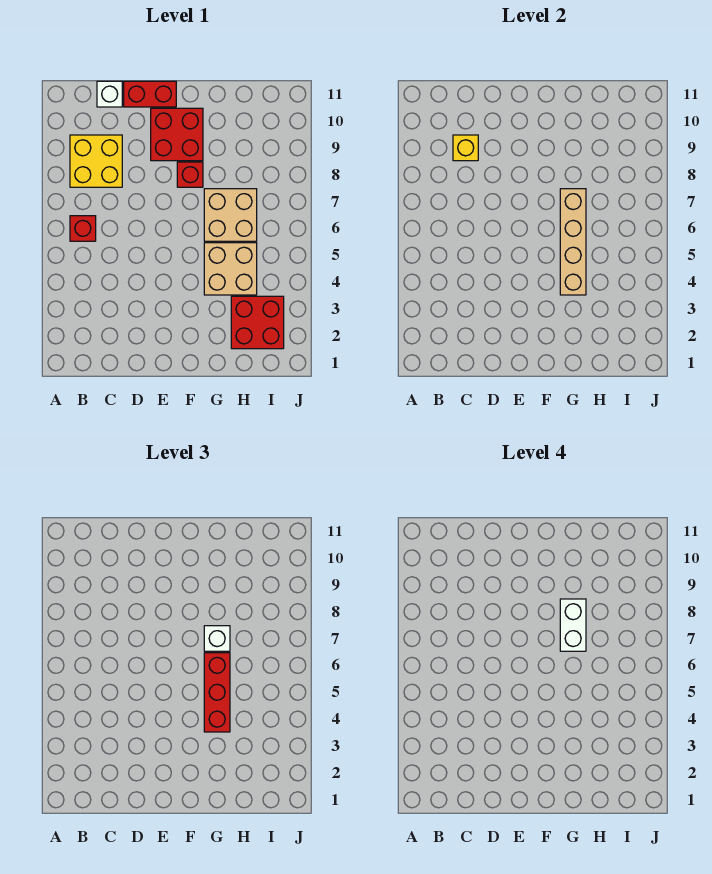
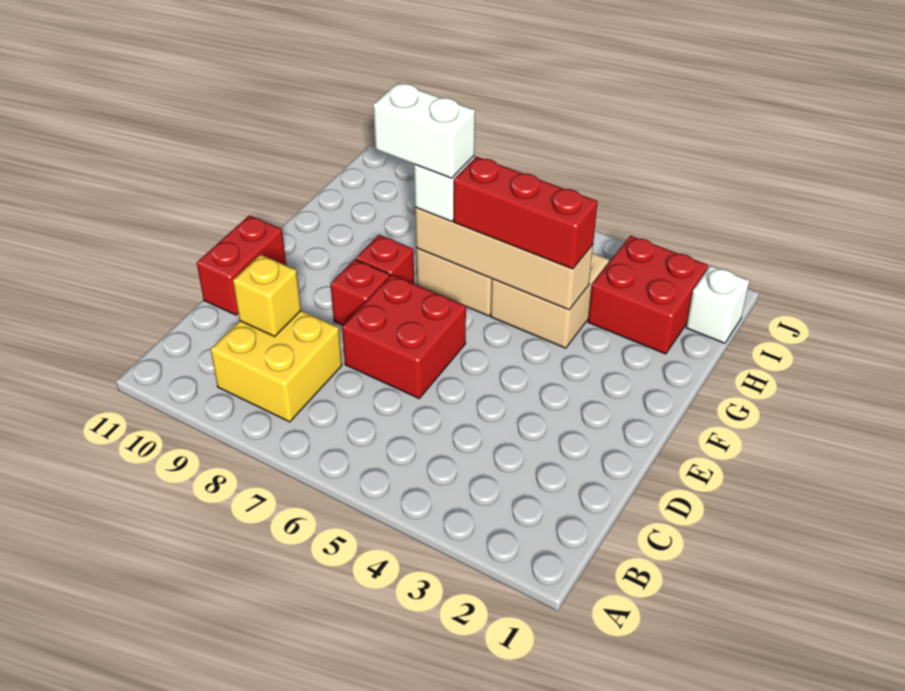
red brick B6 level 1 -> red brick E8 level 1
white brick C11 level 1 -> white brick I1 level 1
red brick E9:F10 level 1 -> red brick D6:E7 level 1

